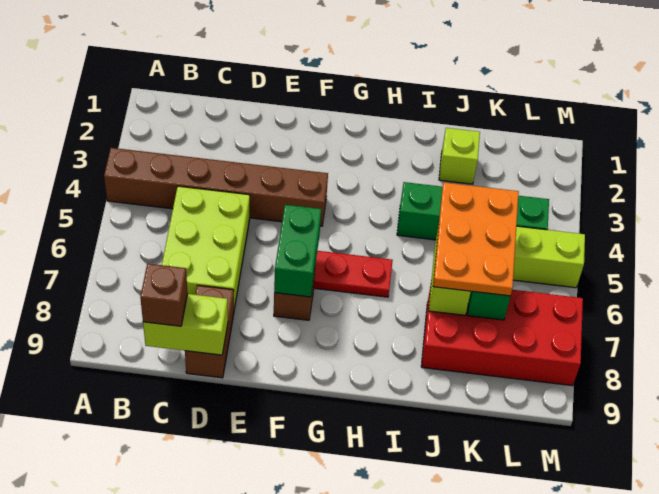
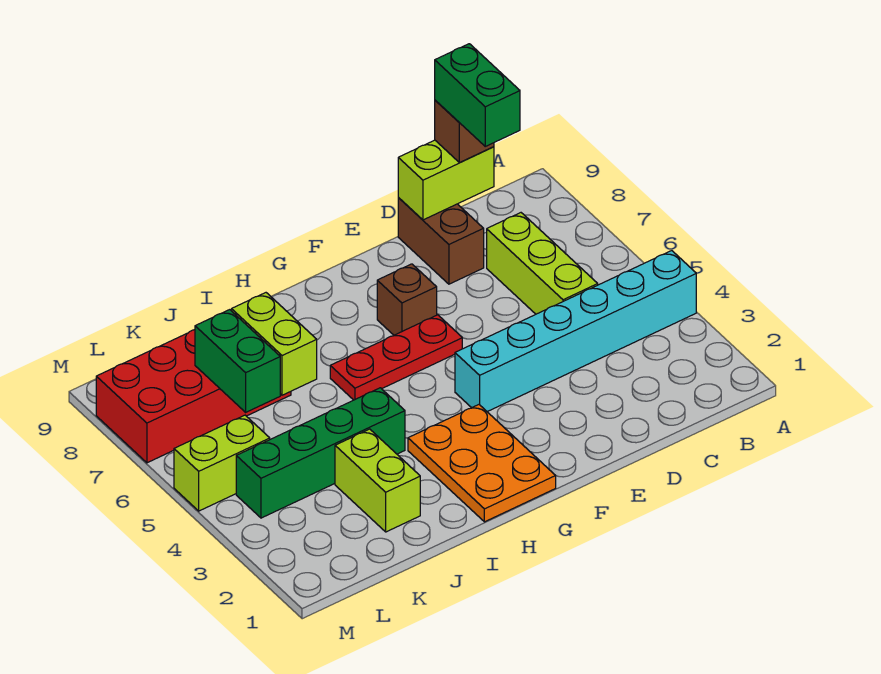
brown brick A4:F4 level 1 -> cyan brick A4:F4 level 1
lime brick C5:D7 level 1 -> lime brick C5:C7 level 1
green brick F6:F7 level 2 -> green brick C8:C9 level 4
lime brick J2 level 1 -> lime brick J2:J3 level 1
orange plate J5:K7 level 3 -> orange plate G1:H3 level 1

